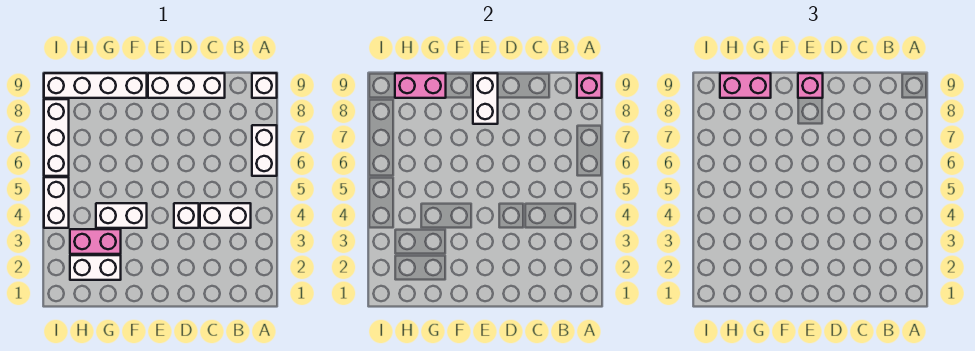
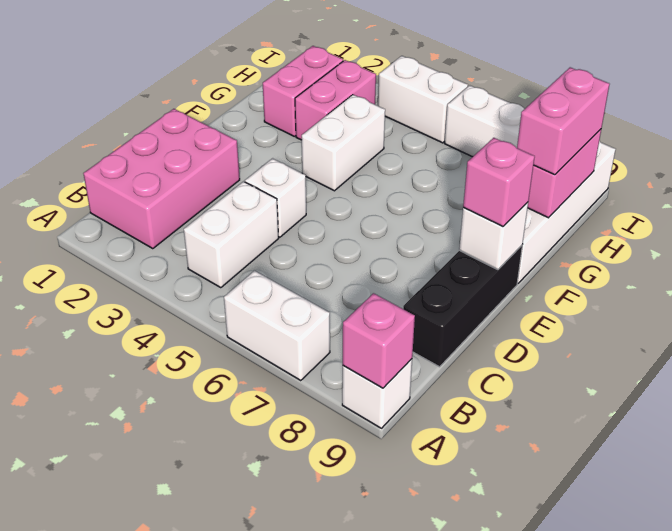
none -> pink brick B1:D2 level 1
white brick C9:E9 level 1 -> black brick C9:E9 level 1
white brick E8:E9 level 2 -> white brick E9 level 2
white brick G2:H2 level 1 -> pink brick G2:H2 level 1

